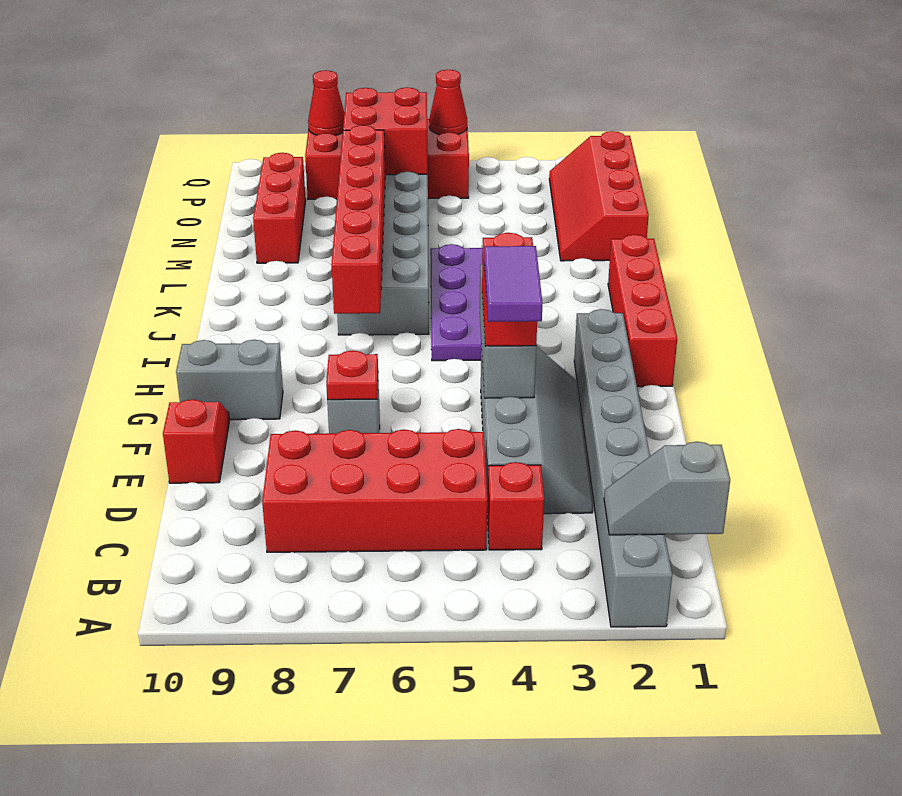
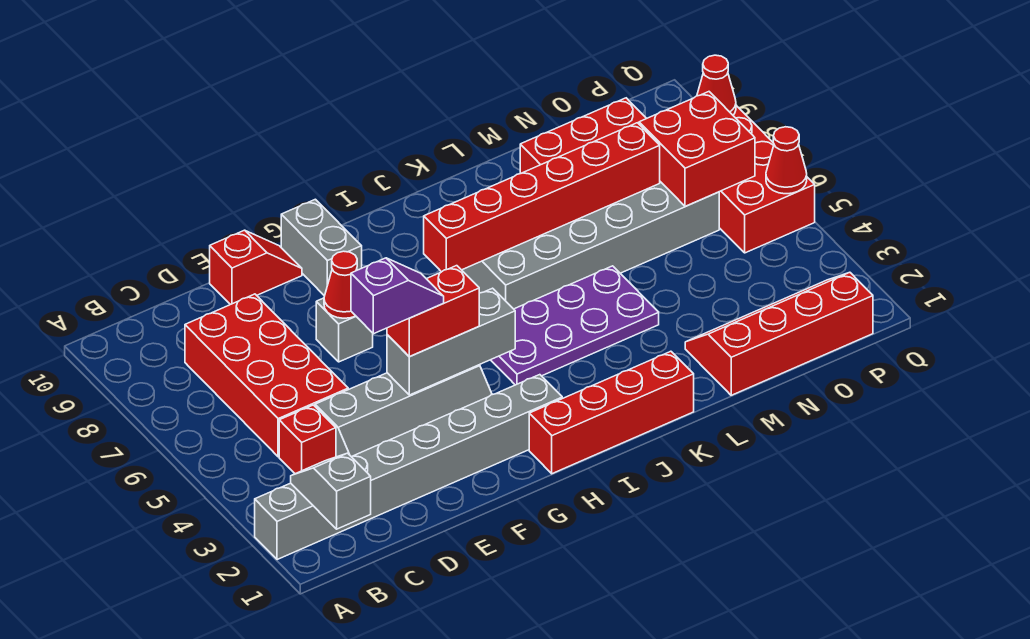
purple tile E4:F4 level 4 -> purple slope E4:F4 level 4 top E
red plate F7 level 2 -> red cone F7 level 2

